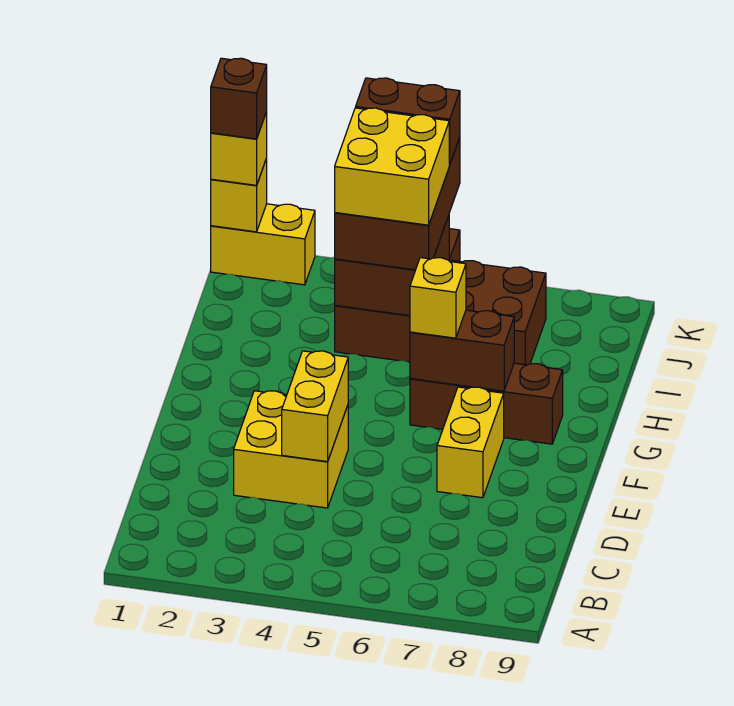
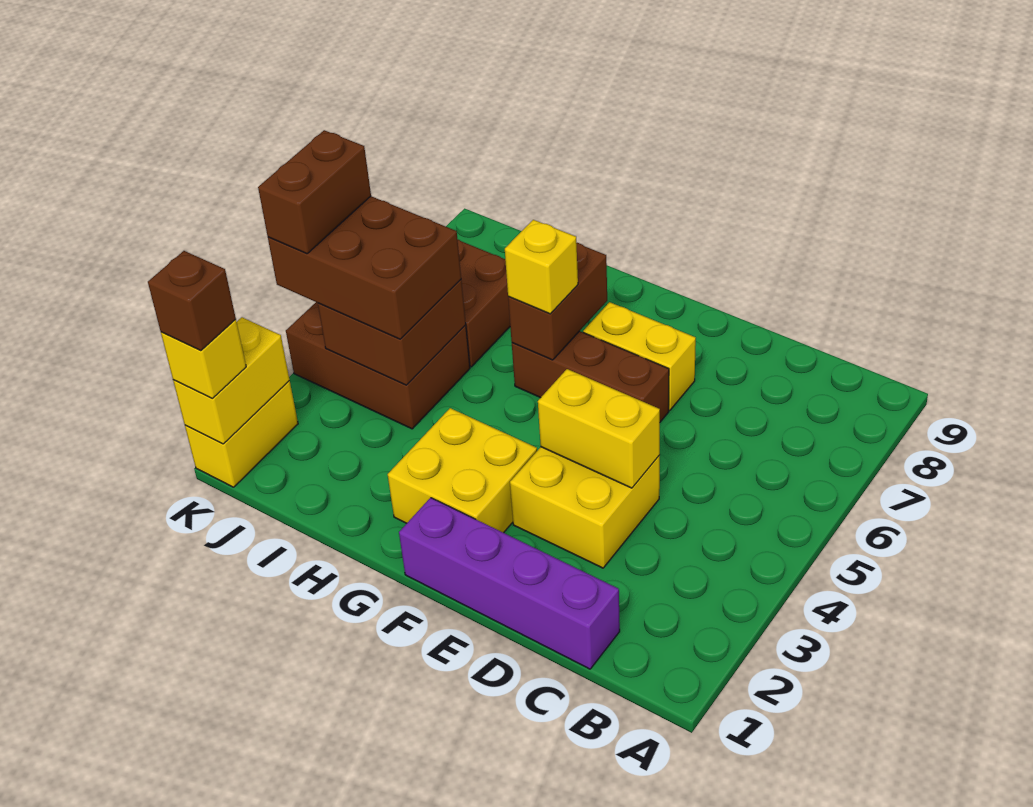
none -> purple brick C1:F1 level 1
brown brick G6:G8 level 1 -> brown brick E6:G6 level 1
yellow brick I4:J5 level 4 -> yellow brick F2:G3 level 1
yellow brick K1 level 2 -> yellow brick K1:K2 level 2

